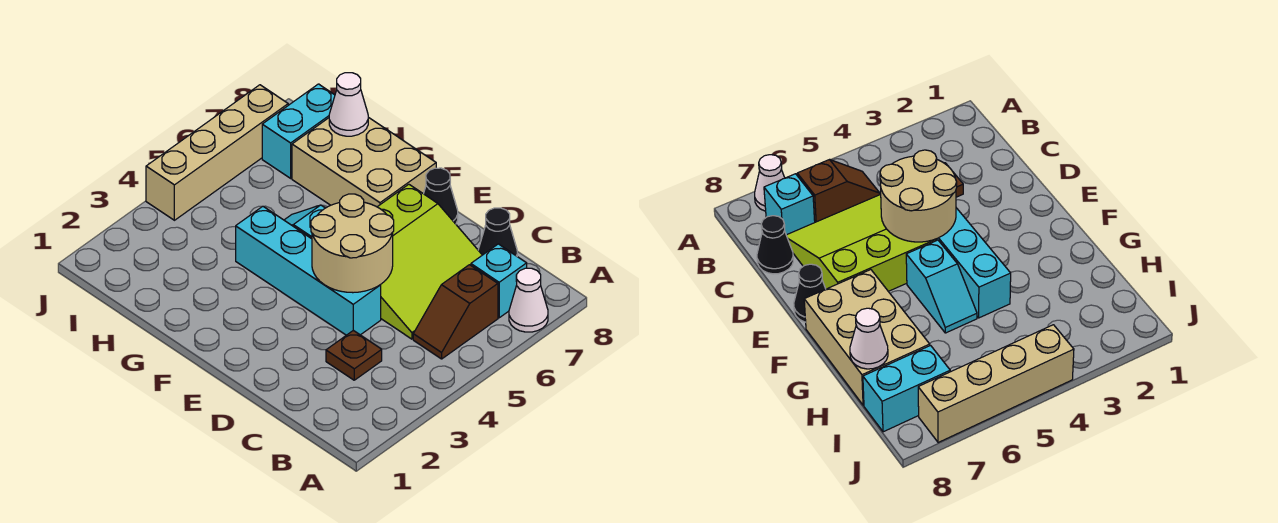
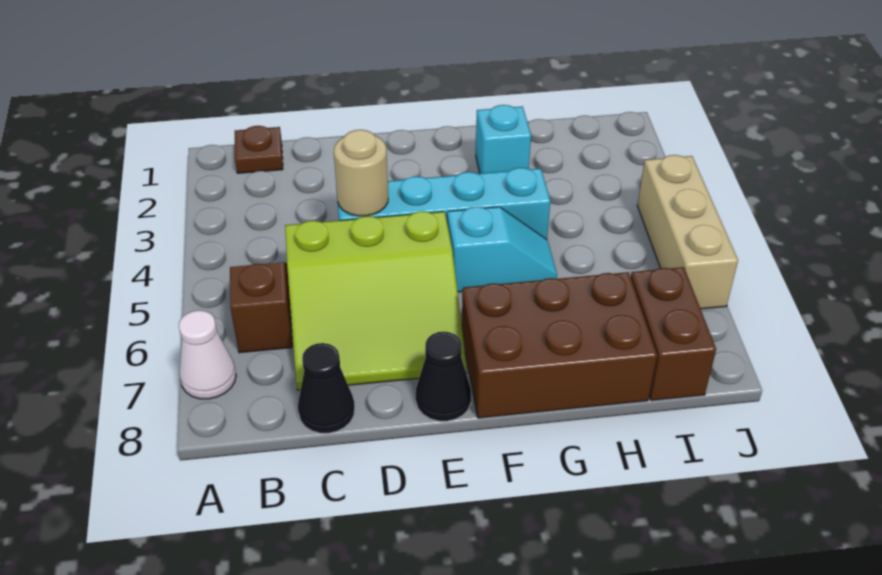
cyan brick B7 level 1 -> cyan brick G2 level 1
brown plate C3 level 1 -> brown plate B1 level 1
lime slope C5:E7 level 1 top E -> lime slope C5:E7 level 1 top 5
tan round brick D4:E5 level 2 -> tan round brick D4 level 2
tan brick F7:H8 level 1 -> brown brick F7:H8 level 1
white cone H8 level 2 -> none
cyan brick I7:I8 level 1 -> brown brick I7:I8 level 1
tan brick J4:J7 level 1 -> tan brick J4:J6 level 1

